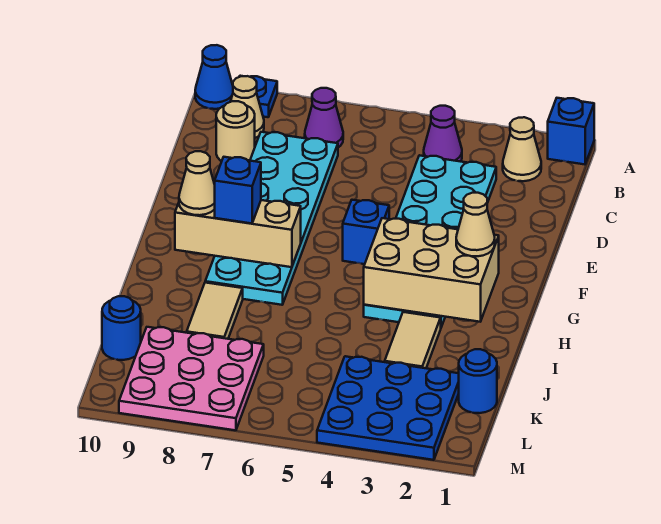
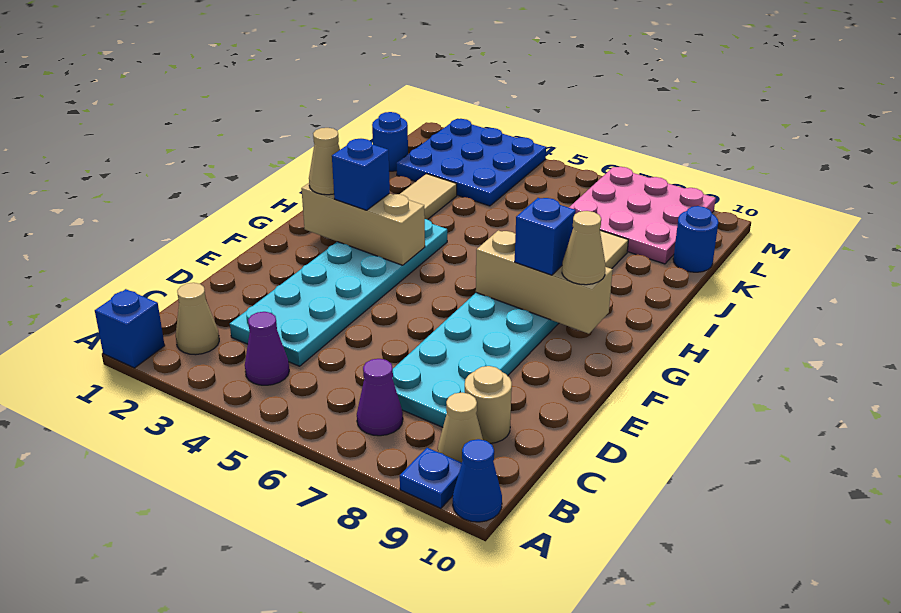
blue brick F5 level 1 -> blue brick G3 level 3
tan brick G2:H4 level 2 -> tan brick G2:G4 level 2

